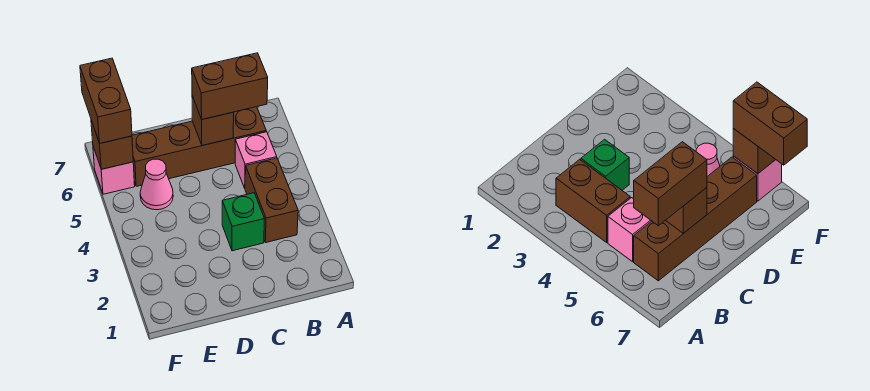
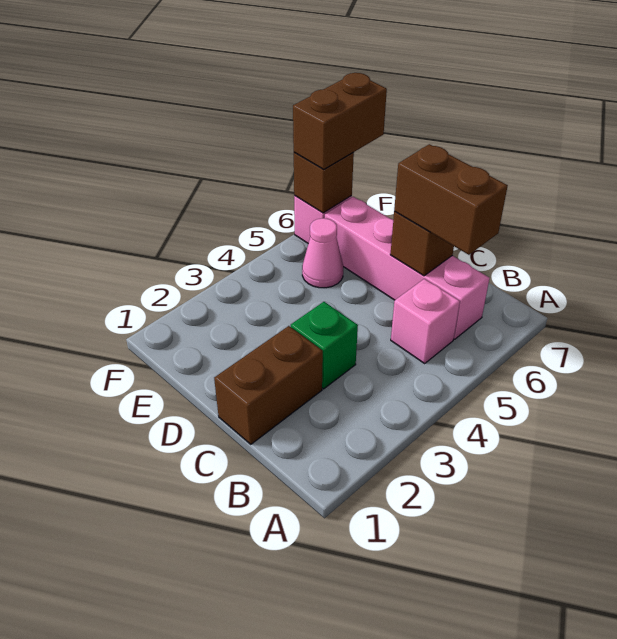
brown brick B3:B4 level 1 -> brown brick C1:C2 level 1
brown brick B6:E6 level 1 -> pink brick B6:E6 level 1

